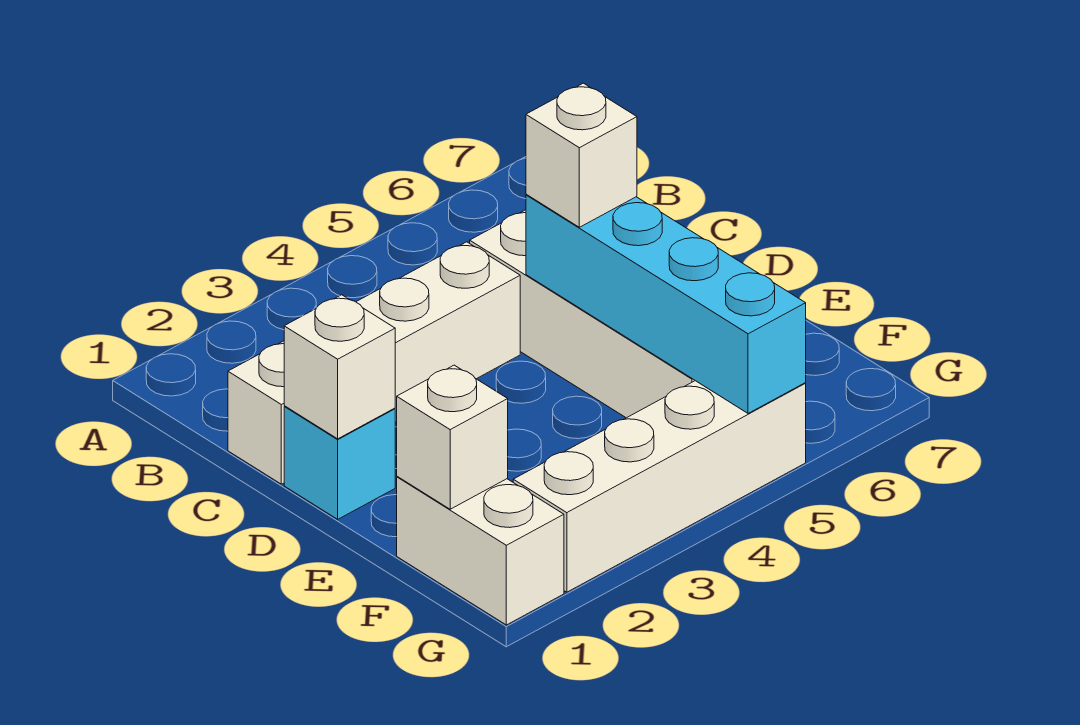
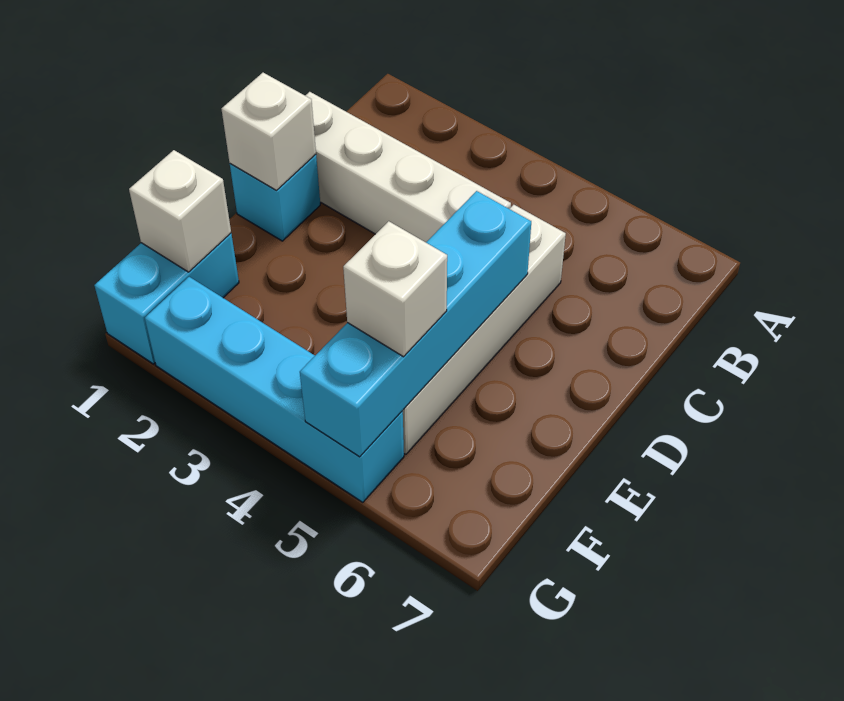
white brick D5 level 3 -> white brick F5 level 3
white brick F1:G1 level 1 -> cyan brick F1:G1 level 1
white brick G2:G5 level 1 -> cyan brick G2:G5 level 1

